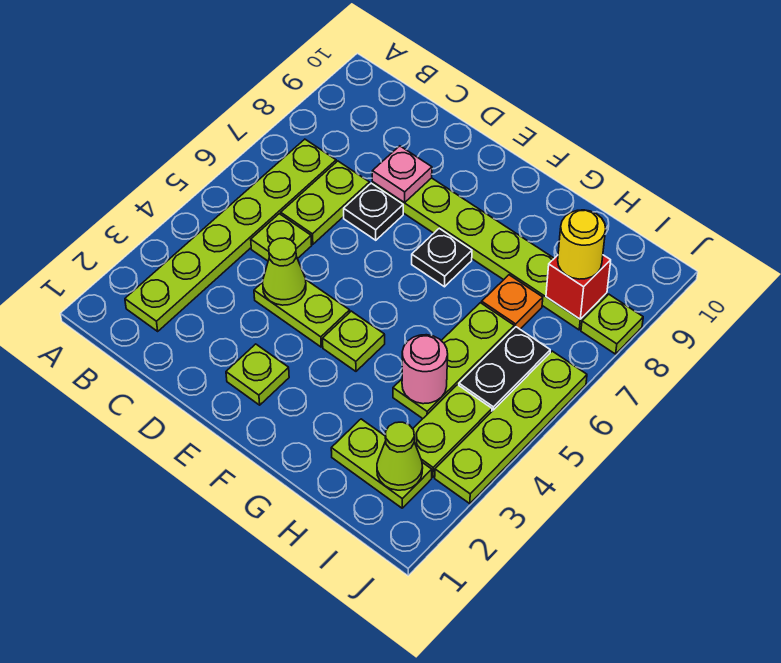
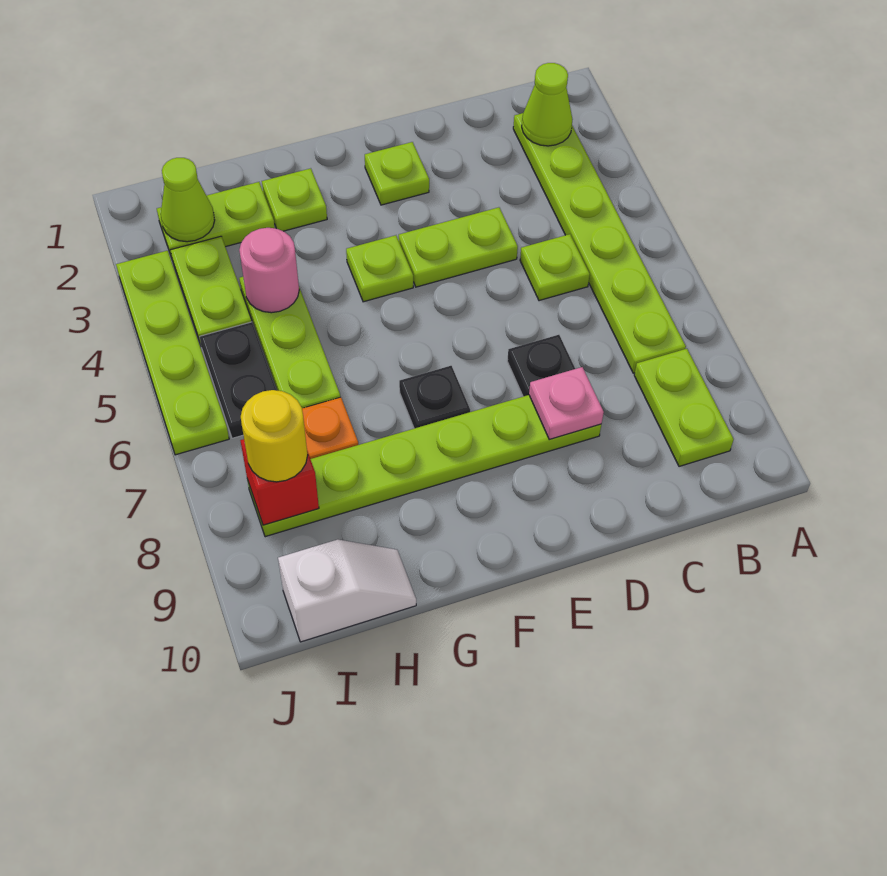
lime plate C6:C7 level 1 -> lime plate B8:B9 level 1
lime cone D4 level 2 -> lime cone B2 level 2
none -> white slope H10:I10 level 1 top I
lime plate J8 level 1 -> lime plate G2 level 1

